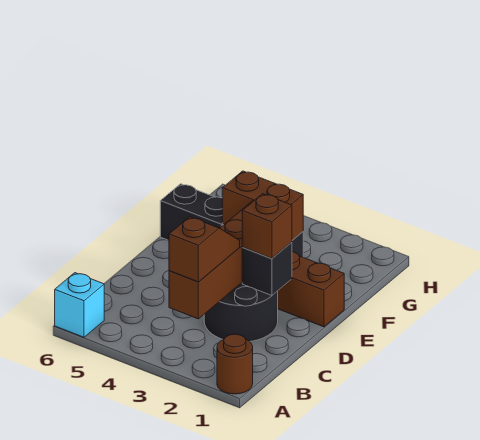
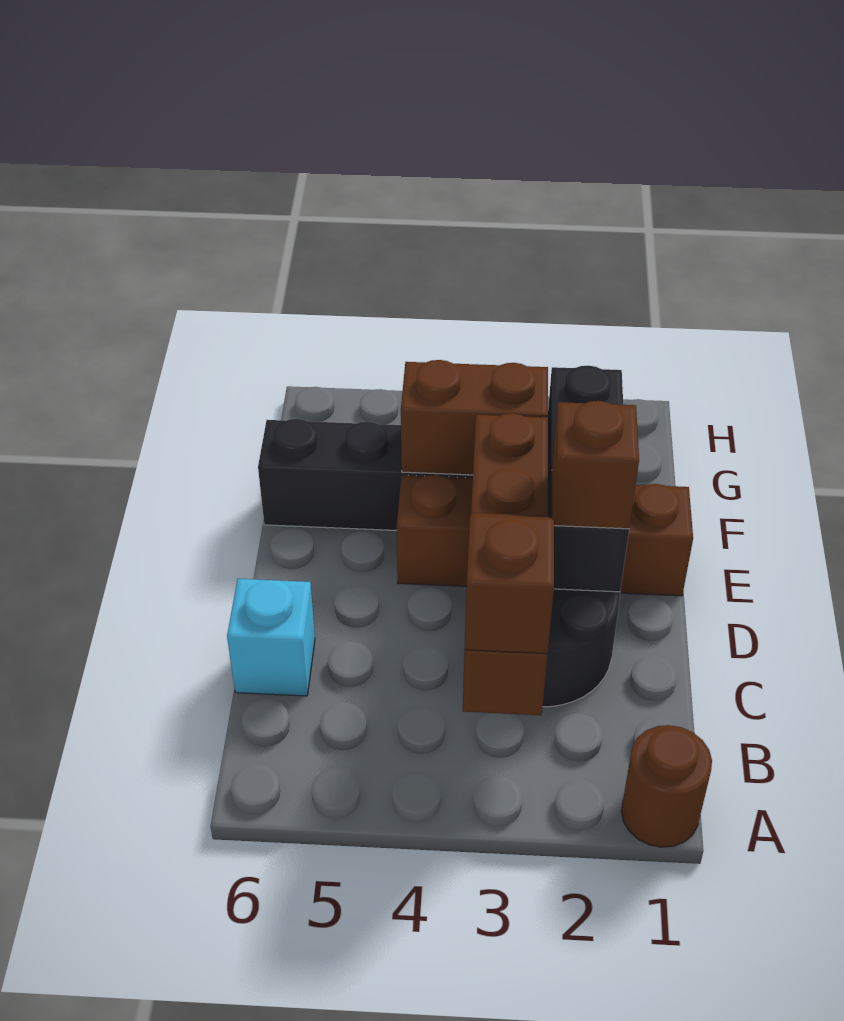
cyan brick A6 level 1 -> cyan brick C6 level 1
black brick D2 level 2 -> black brick D2:F2 level 2

